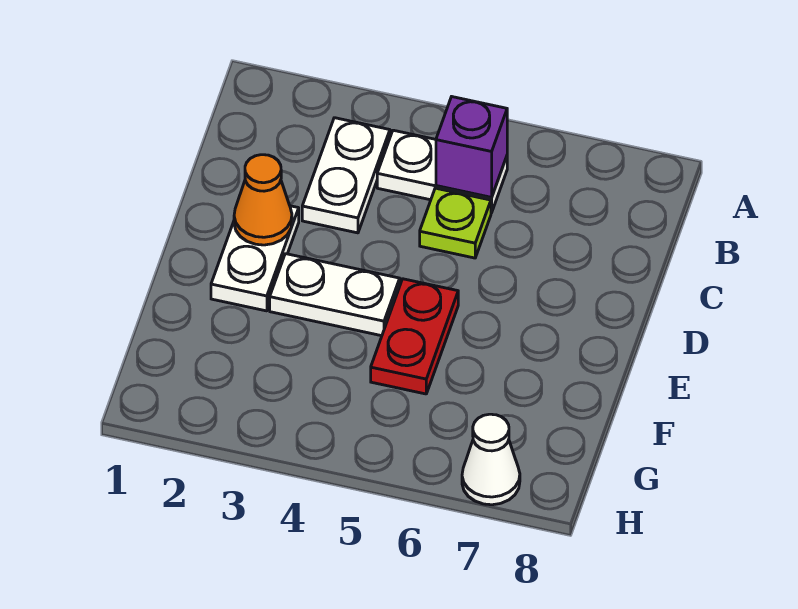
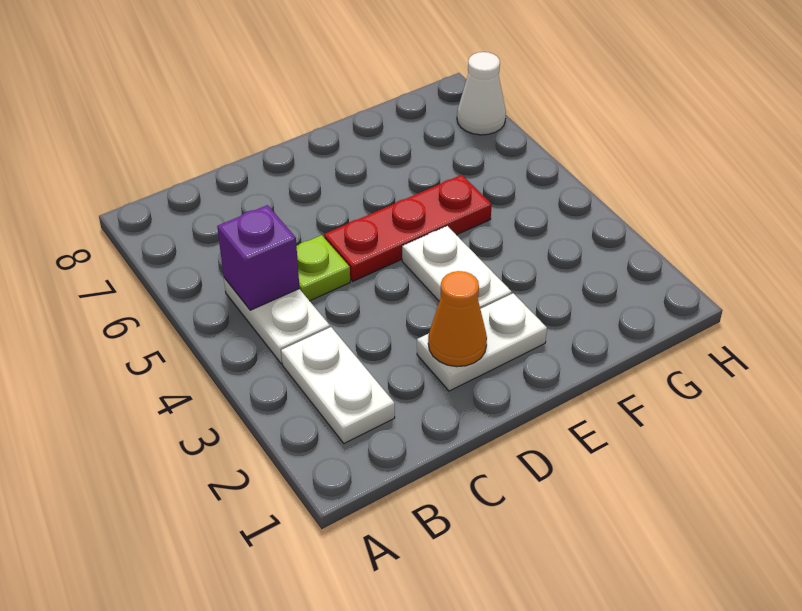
white plate B3:C3 level 1 -> white plate B2:B3 level 1
red plate E5:F5 level 1 -> red plate D5:F5 level 1

